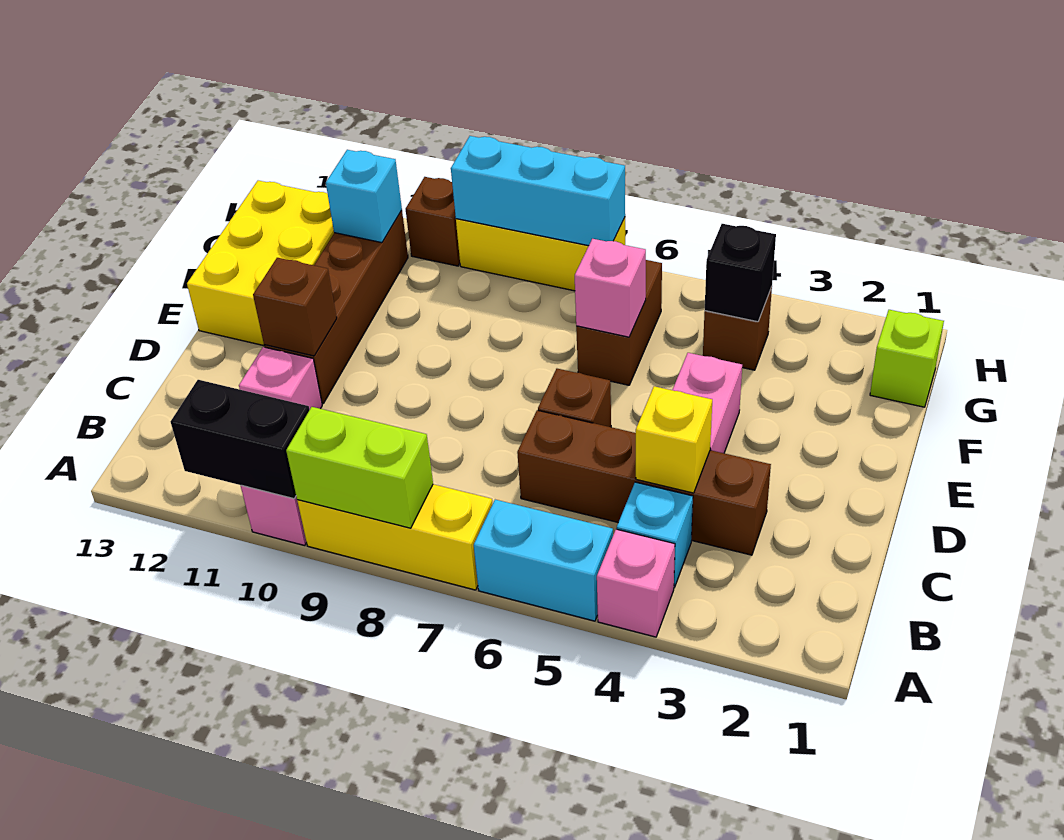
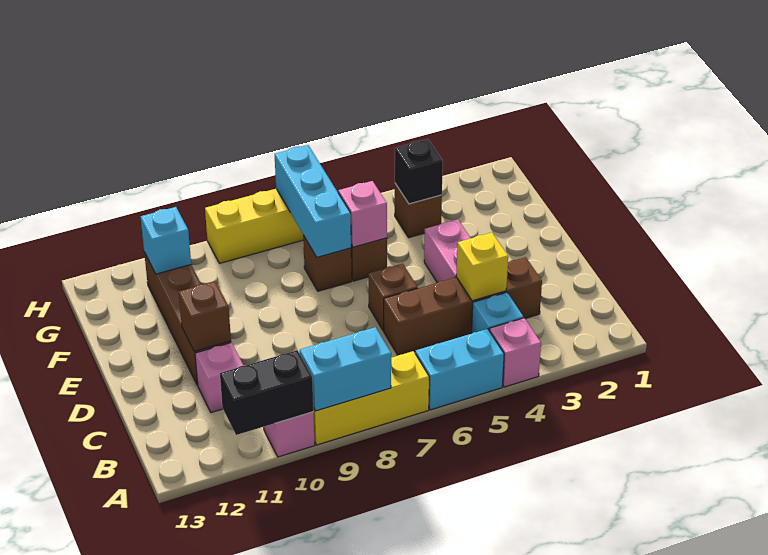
lime brick A8:A9 level 2 -> cyan brick A8:A9 level 2
yellow brick E12:G13 level 1 -> none
lime brick G1 level 1 -> none
cyan brick H7:H9 level 2 -> cyan brick F7:H7 level 2
brown brick H10 level 1 -> brown brick F7 level 1

